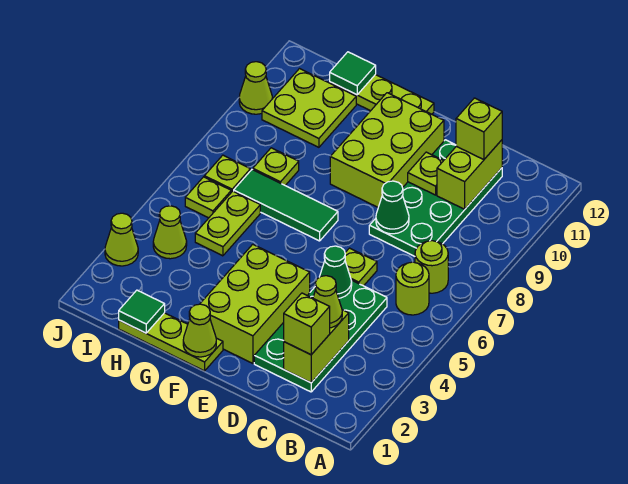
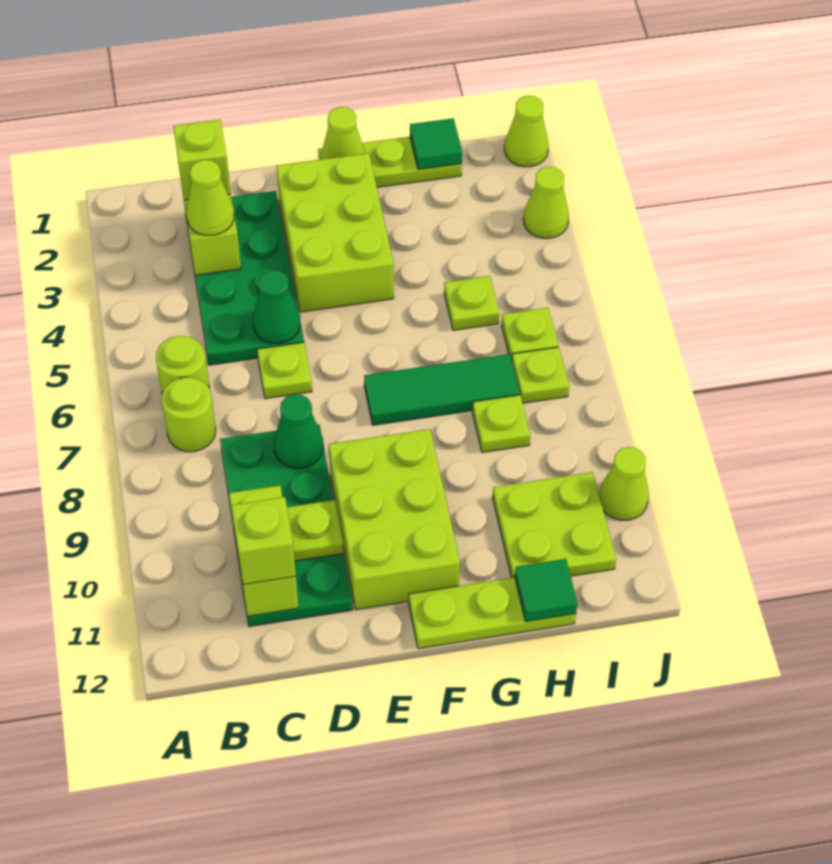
lime plate H5:H6 level 1 -> lime plate H5 level 1
lime cone I4 level 1 -> lime cone J1 level 1

